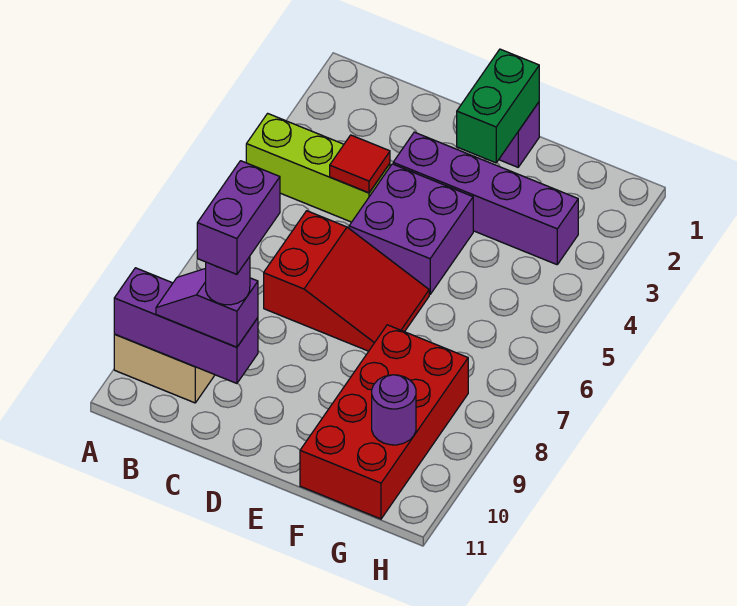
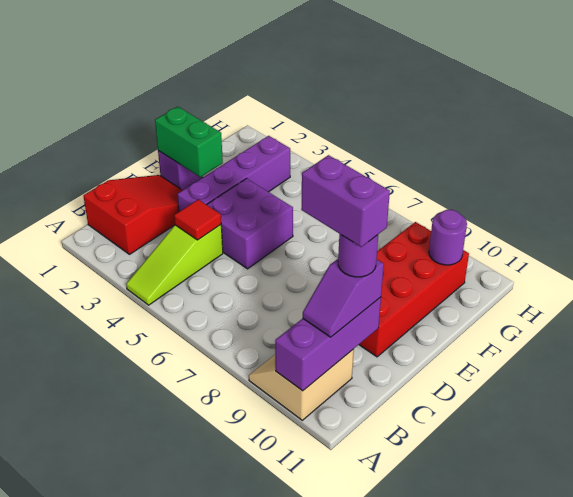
lime brick A4:C4 level 1 -> lime slope A4:C4 level 1 top C
red slope C6:E7 level 1 top C -> red slope B1:D2 level 1 top B
red brick F8:G11 level 1 -> red brick D9:G10 level 1

